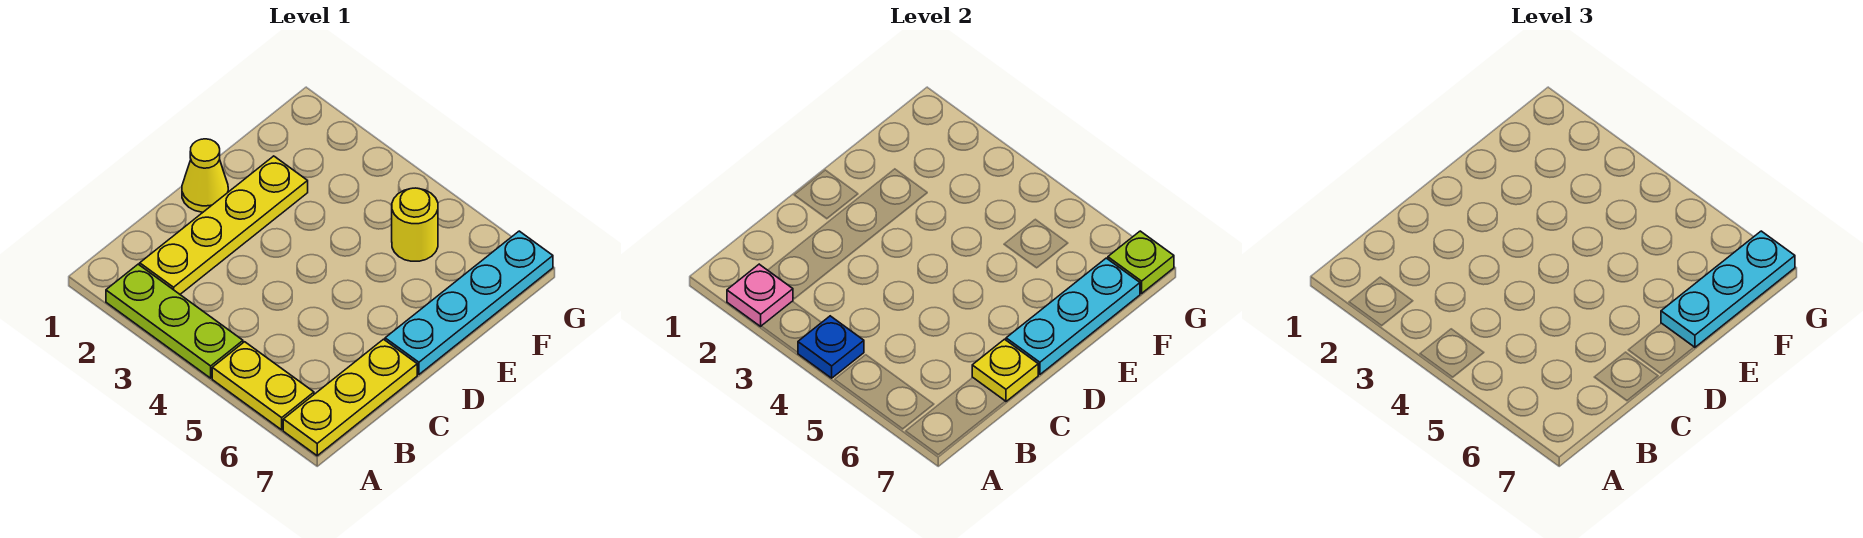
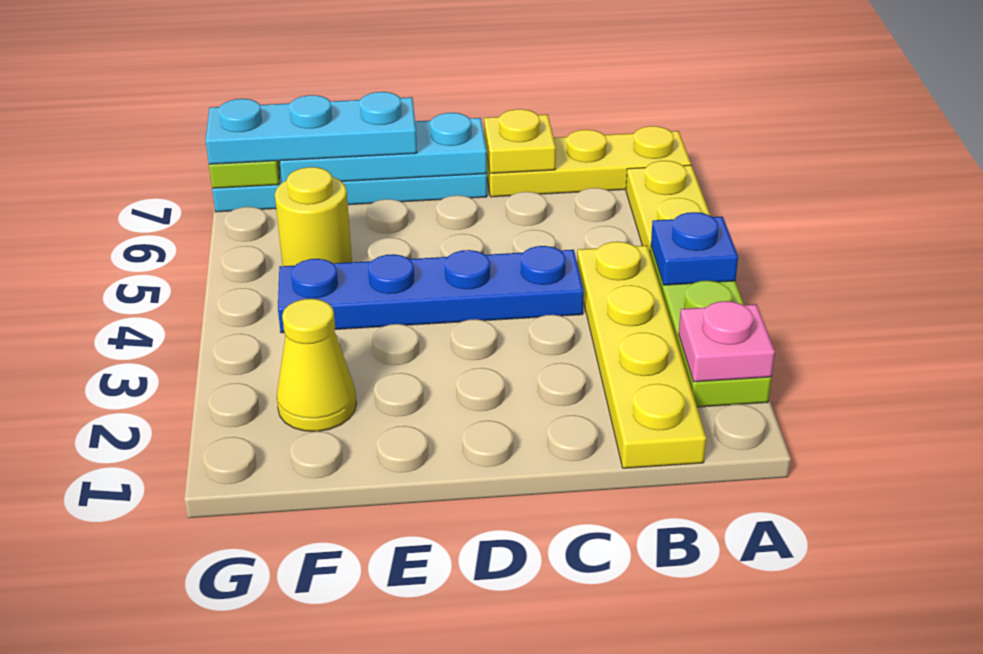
yellow plate B2:E2 level 1 -> yellow plate B1:B4 level 1
none -> blue plate C4:F4 level 1
yellow cone D1 level 1 -> yellow cone F2 level 1

